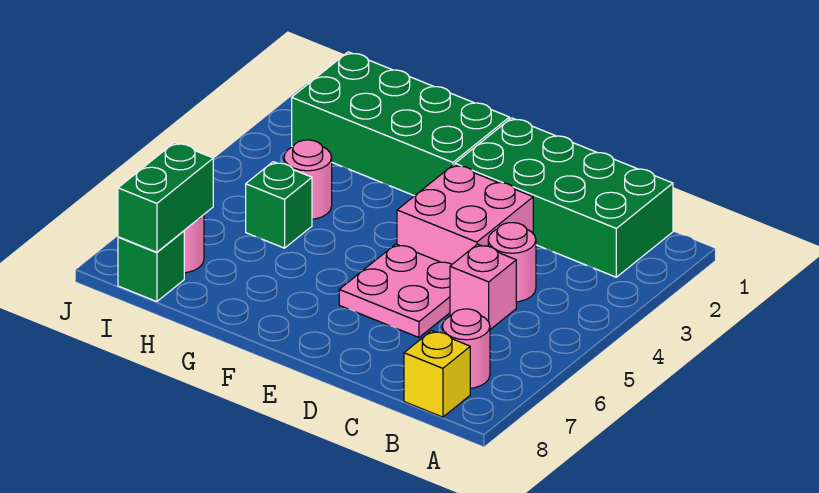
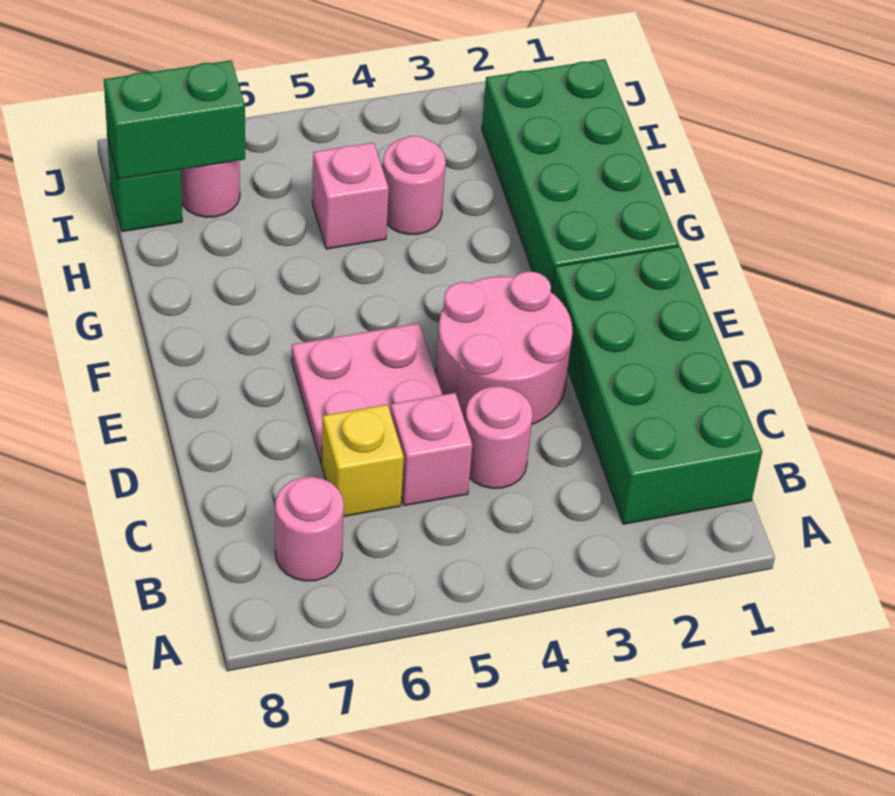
yellow brick B8 level 1 -> yellow brick C6 level 1
pink brick D3:E4 level 1 -> pink round brick D3:E4 level 1
green brick H5 level 1 -> pink brick H5 level 1

